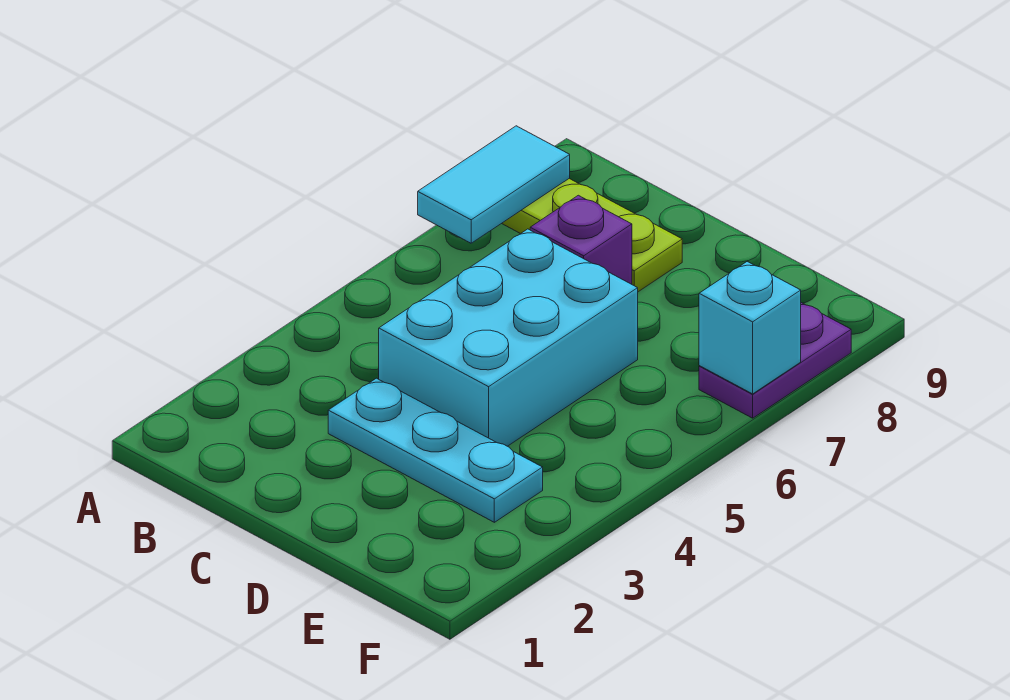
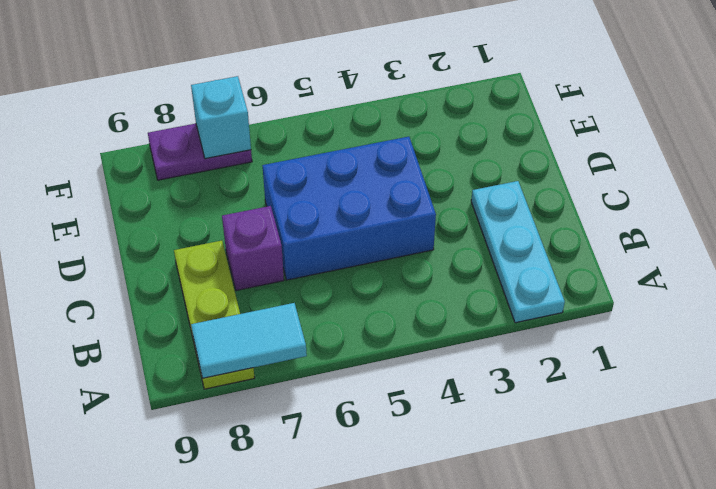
cyan plate C3:E3 level 1 -> cyan plate A2:C2 level 1
cyan brick C4:D6 level 1 -> blue brick C4:D6 level 1

